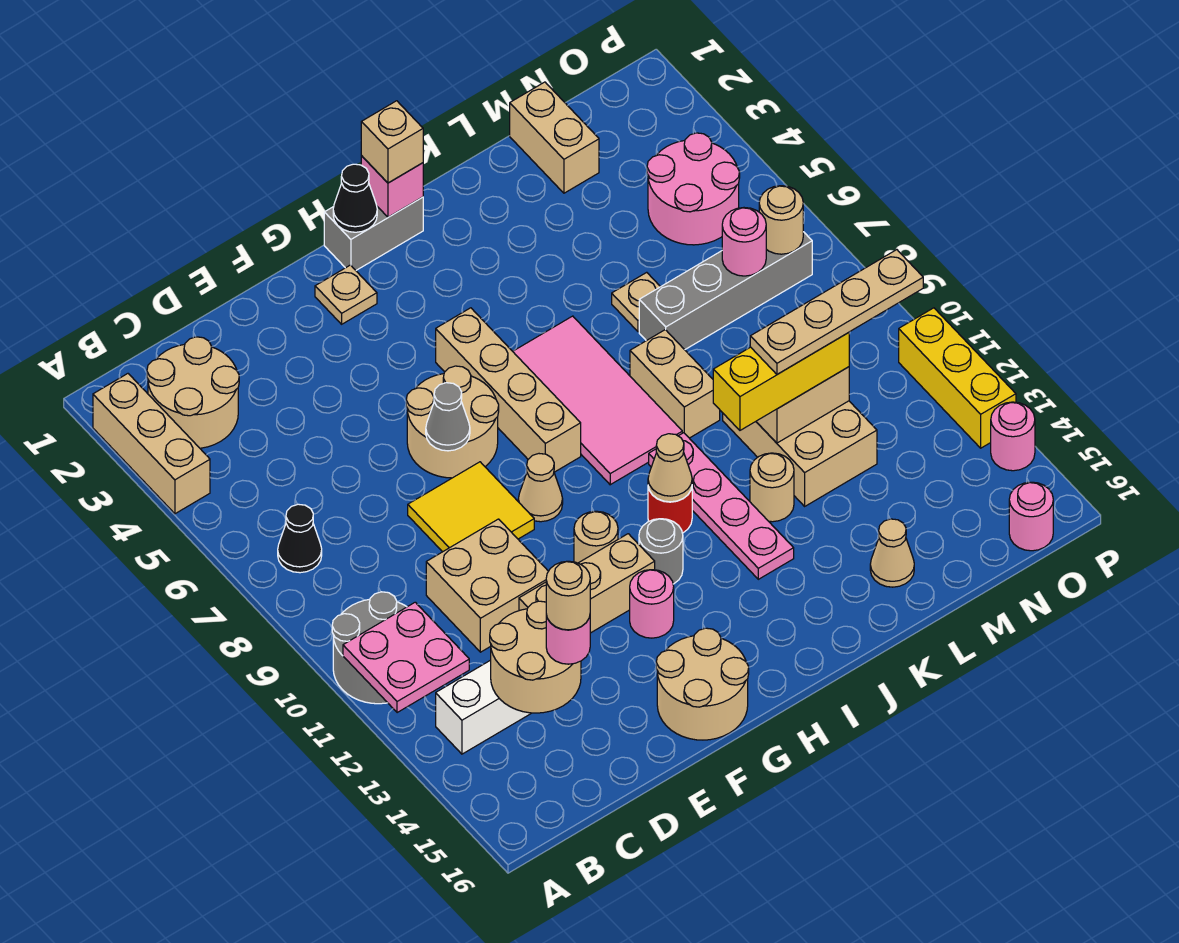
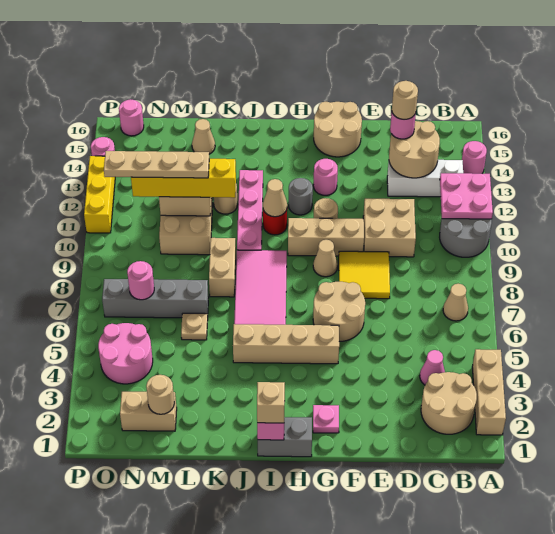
none -> pink round brick A14 level 1
black cone B7 level 1 -> tan cone B7 level 1
none -> pink cone C4 level 1
tan brick E12:G12 level 1 -> tan brick F10:H10 level 1
grey cone F7 level 2 -> none
tan plate G2 level 1 -> pink plate G2 level 1
black cone H1 level 2 -> none
tan brick H5:H8 level 1 -> tan brick G5:J5 level 1
yellow brick K11:M11 level 3 -> yellow brick K11:N11 level 3
tan brick M1:M2 level 1 -> tan brick M2:N2 level 1
tan round brick O7 level 2 -> tan round brick M2 level 2

